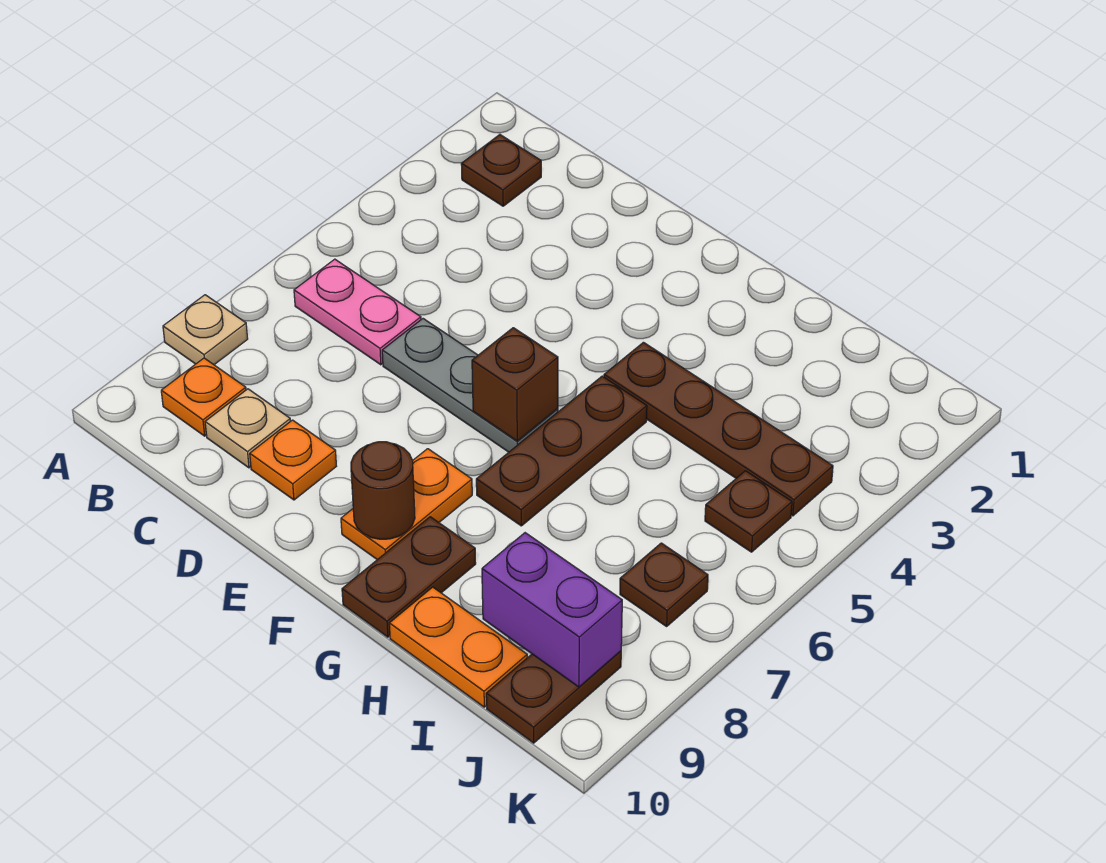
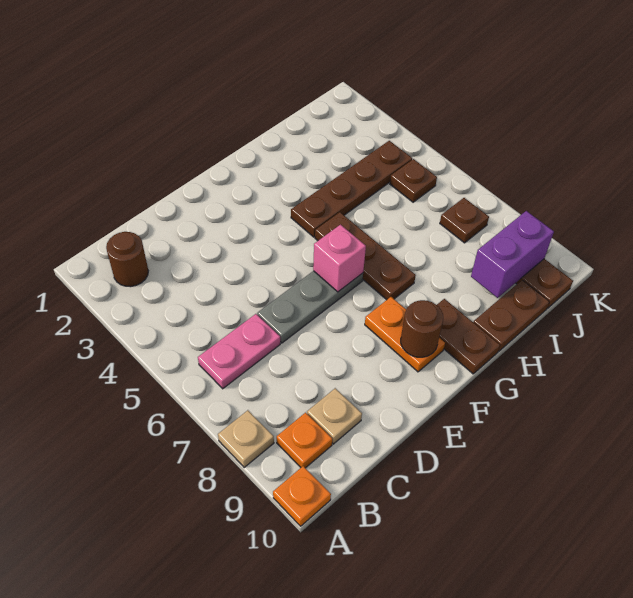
brown plate B2 level 1 -> brown round brick B2 level 1
orange plate D9 level 1 -> orange plate A10 level 1
brown brick F6 level 2 -> pink brick F6 level 2
orange plate H10:I10 level 1 -> brown plate H10:I10 level 1

